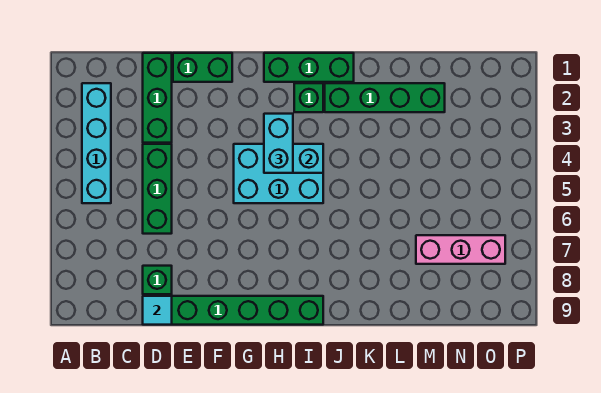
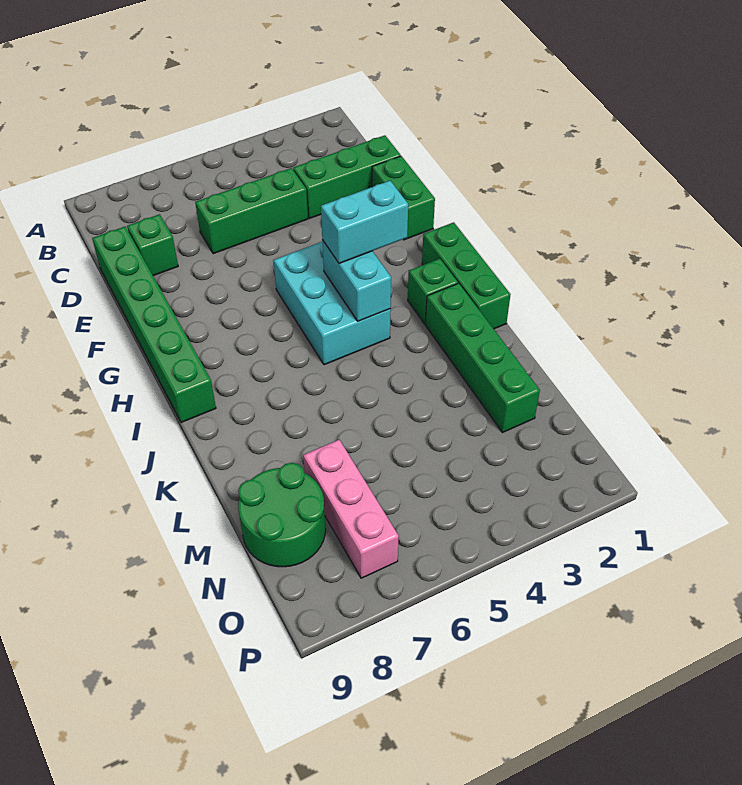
cyan brick B2:B5 level 1 -> none
cyan tile D9 level 2 -> none
none -> green round brick M8:N9 level 1

